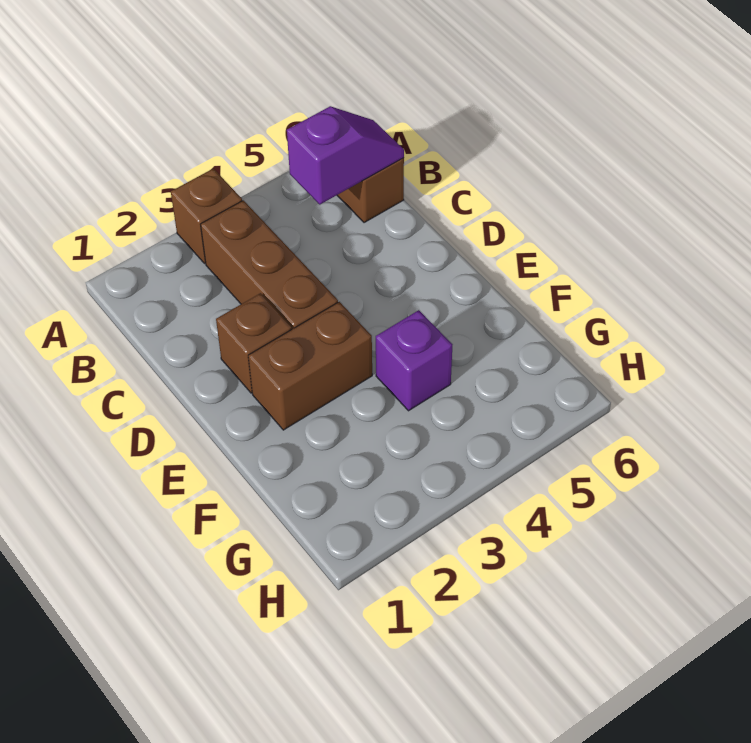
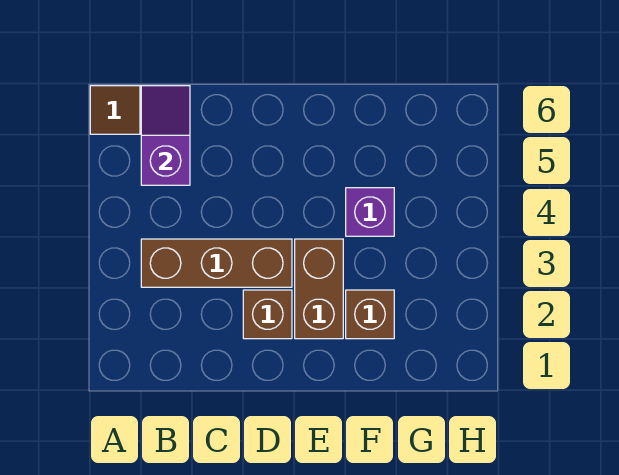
brown brick A3 level 1 -> brown brick F2 level 1

